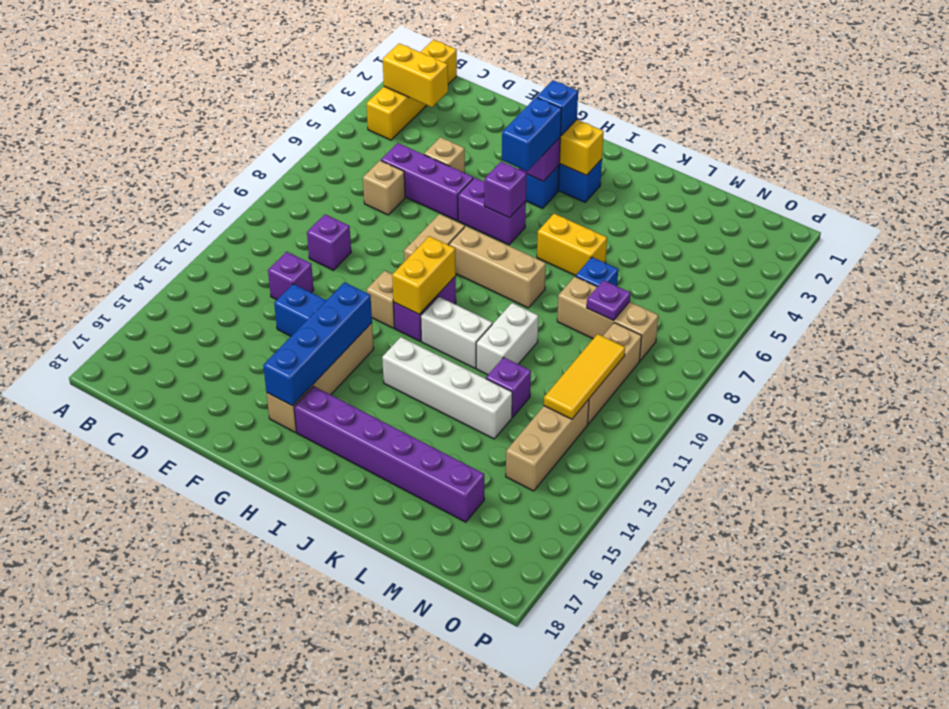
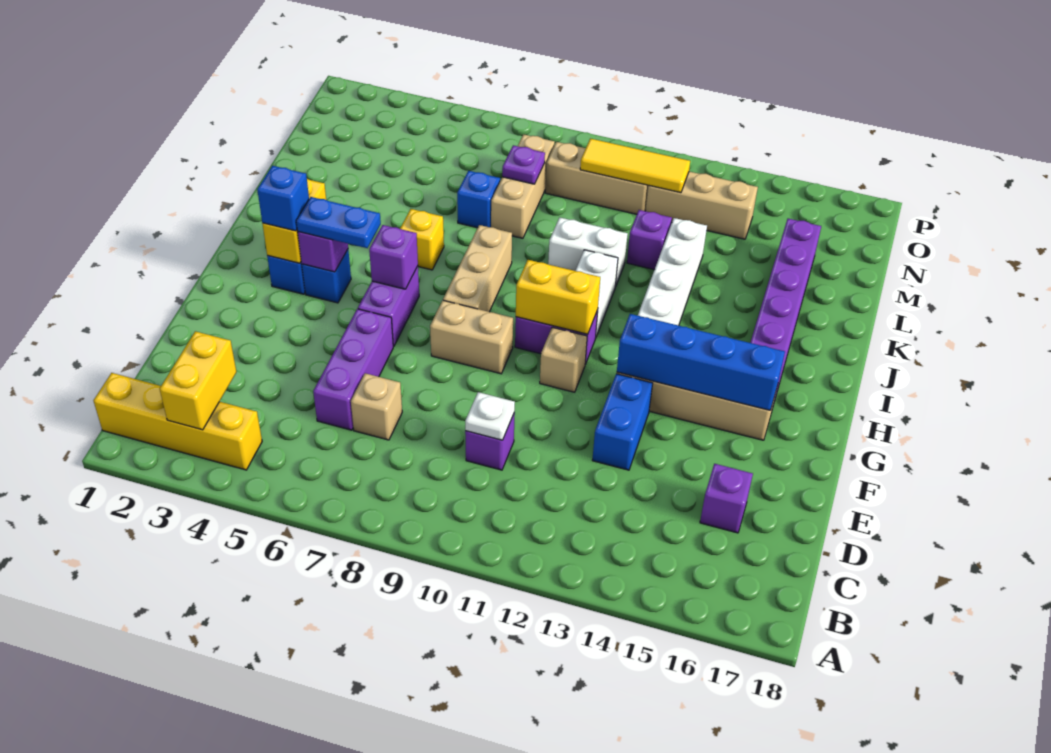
none -> white plate D10 level 2
purple brick D12 level 1 -> purple brick D16 level 1
tan brick E5 level 1 -> none
blue brick H4:H5 level 3 -> blue plate H4:H5 level 3
yellow brick J6:K6 level 1 -> yellow brick J6 level 1

